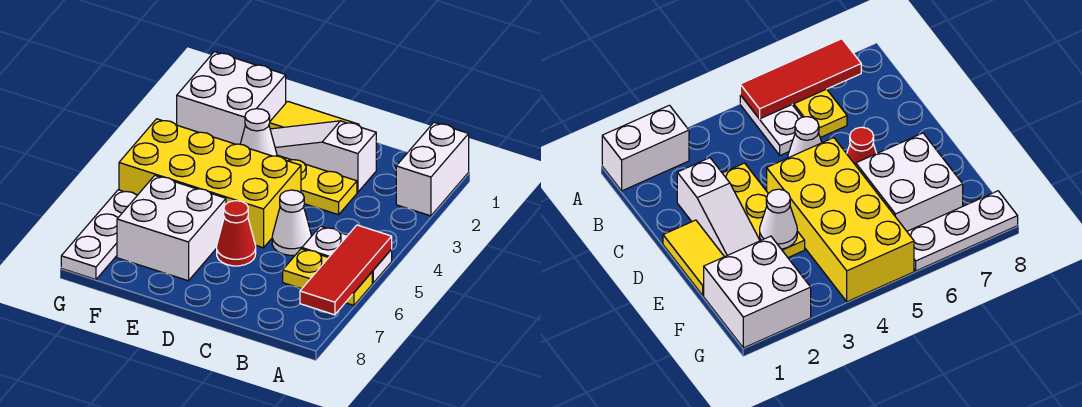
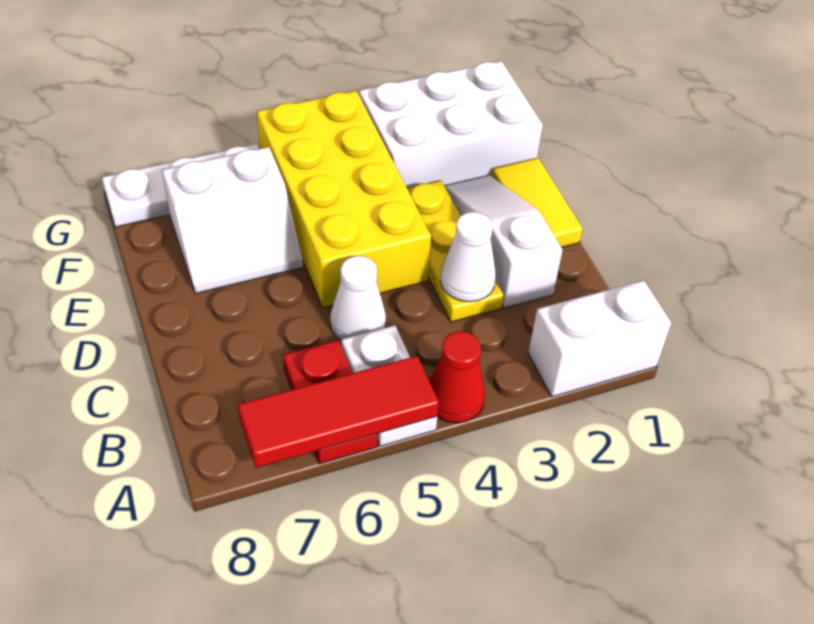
yellow plate A6:B6 level 1 -> red plate A6:B6 level 1
red cone D6 level 1 -> red cone A4 level 1
white cone E3 level 2 -> white cone C3 level 2
white brick E6:F7 level 1 -> white slope E6:F7 level 1 top F
white brick F1:G2 level 1 -> white brick F1:G3 level 1

